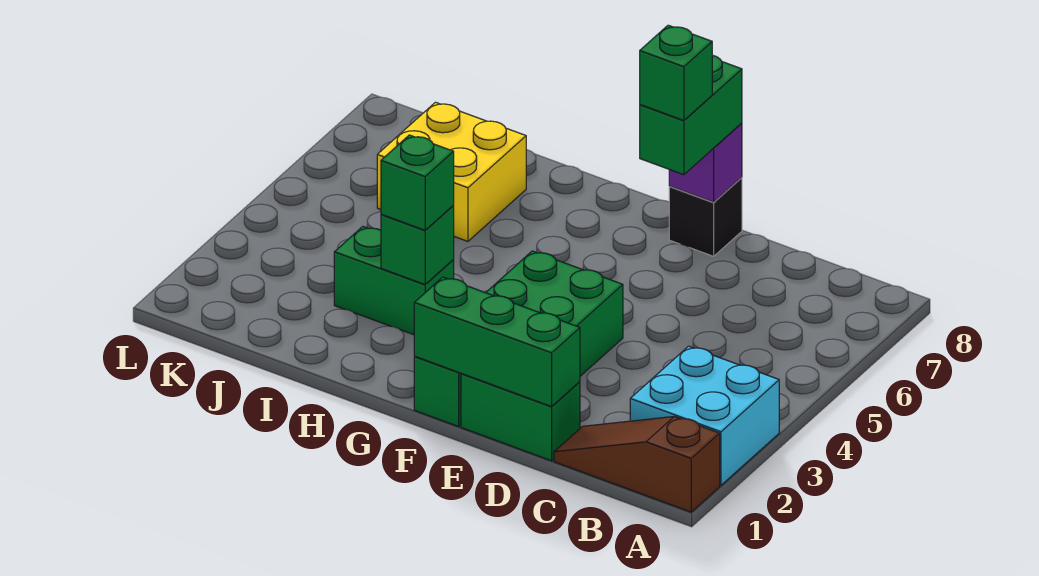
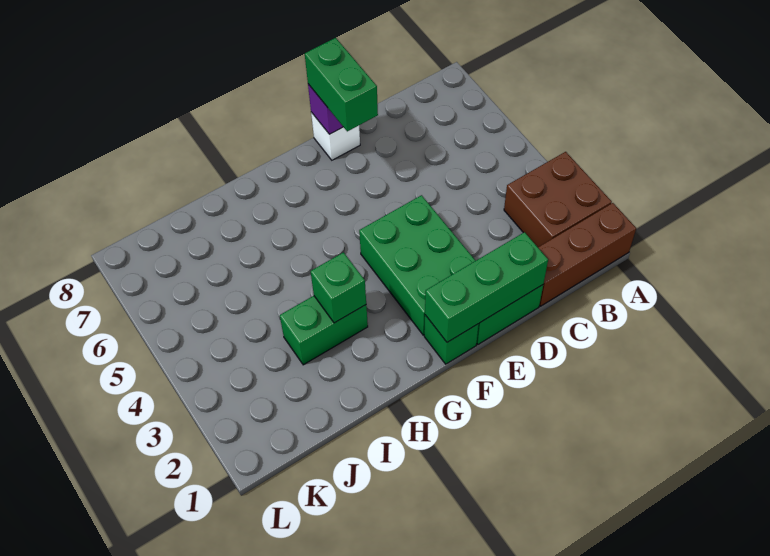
brown slope A1:C1 level 1 top A -> brown brick A1:C1 level 1
cyan brick A2:B3 level 1 -> brown brick A2:B3 level 1
green brick E7 level 4 -> none
black brick E8 level 1 -> white brick E8 level 1
green brick H3 level 3 -> none
yellow brick I6:J7 level 1 -> none

